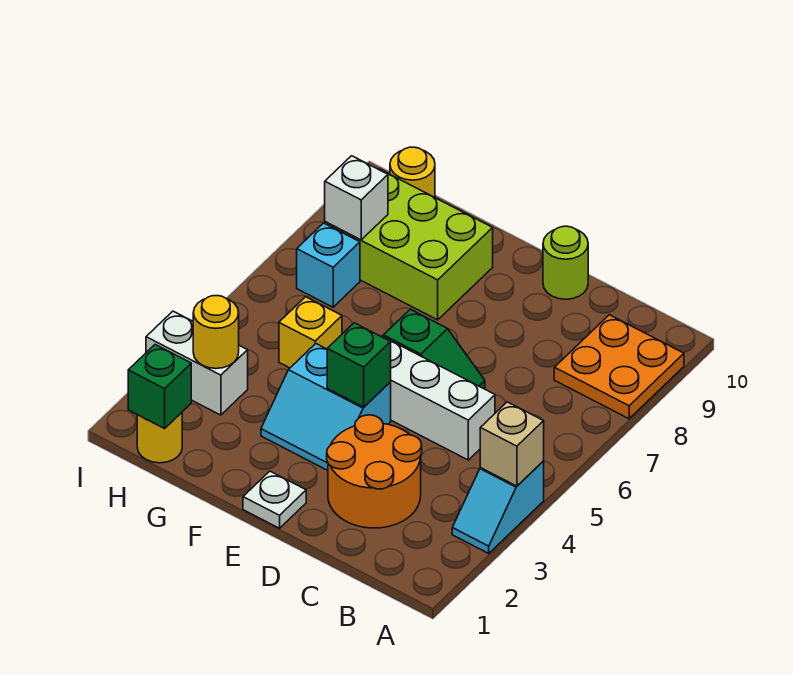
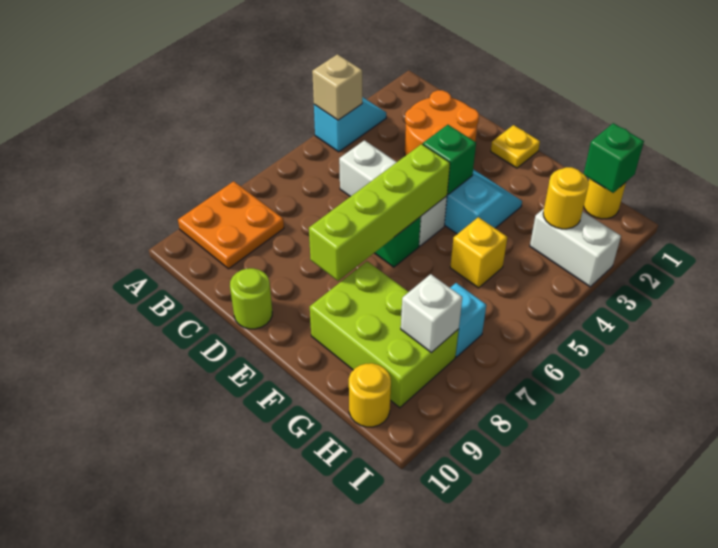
white plate E1 level 1 -> yellow plate E1 level 1
none -> lime brick E5:E8 level 2

